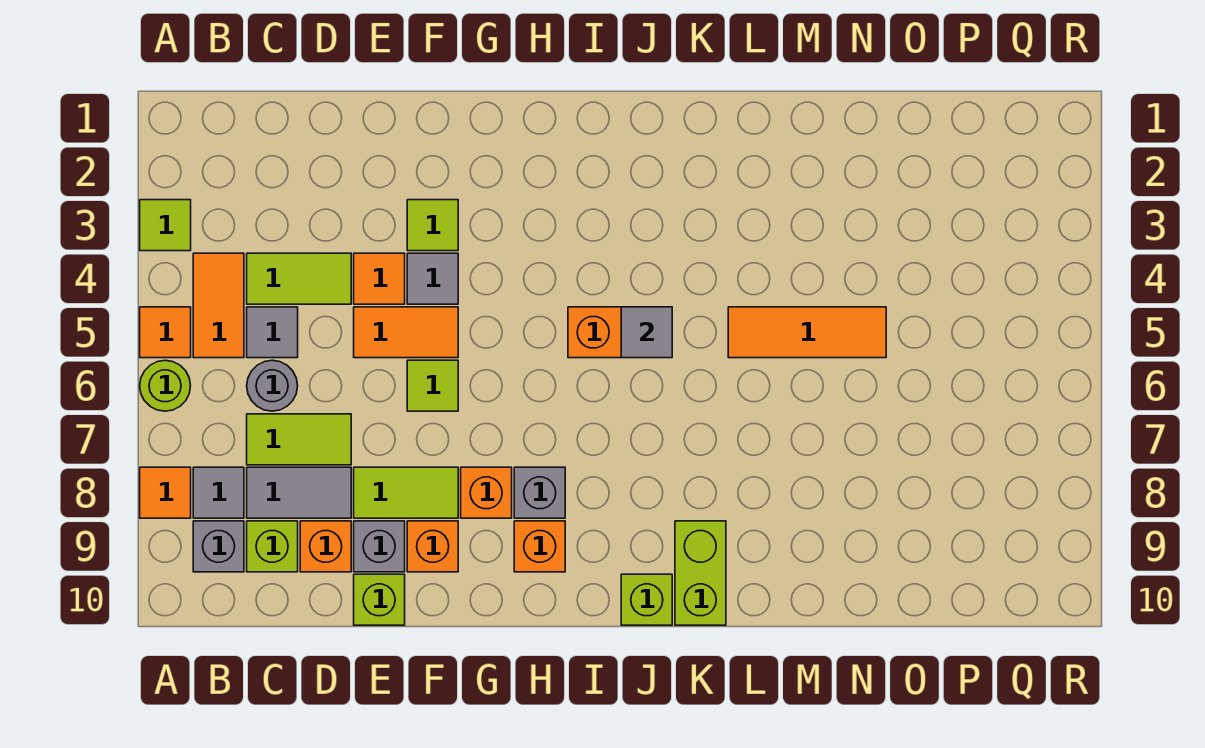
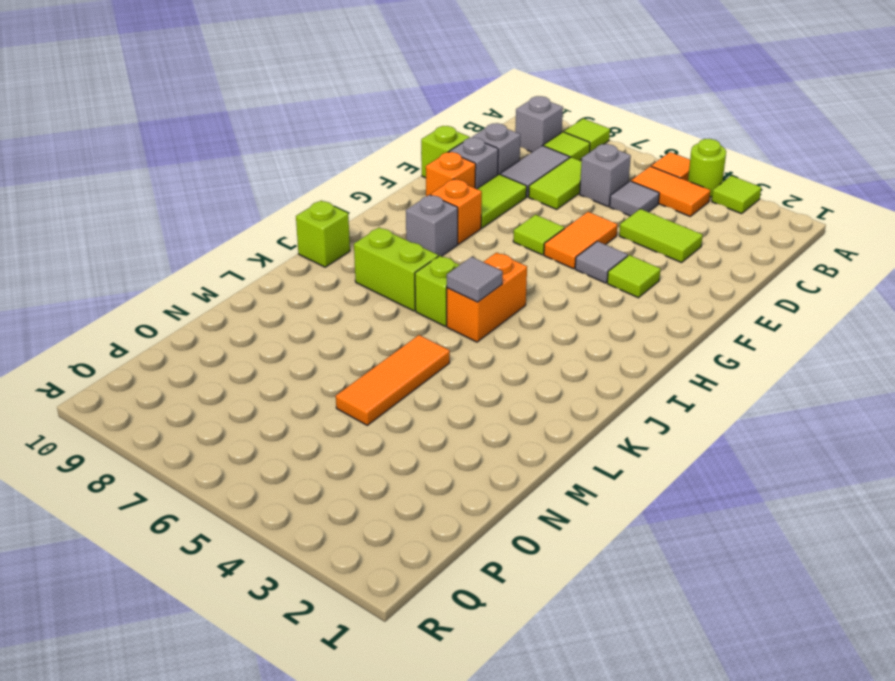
lime round brick A6 level 1 -> lime round brick A4 level 1
orange tile A8 level 1 -> lime tile A8 level 1
grey tile B8 level 1 -> lime tile B8 level 1
lime tile C4:D4 level 1 -> lime tile D3:D4 level 1
grey round brick C6 level 1 -> grey brick C6 level 1
lime brick C9 level 1 -> lime brick J6 level 1
orange brick D9 level 1 -> grey brick D9 level 1
orange tile E4 level 1 -> none
orange brick H9 level 1 -> none
lime brick K9:K10 level 1 -> lime brick J7:J8 level 1

